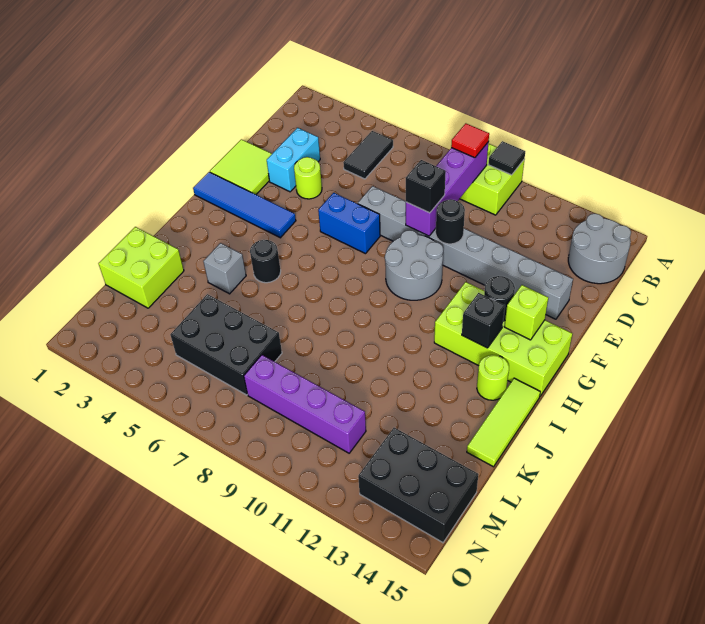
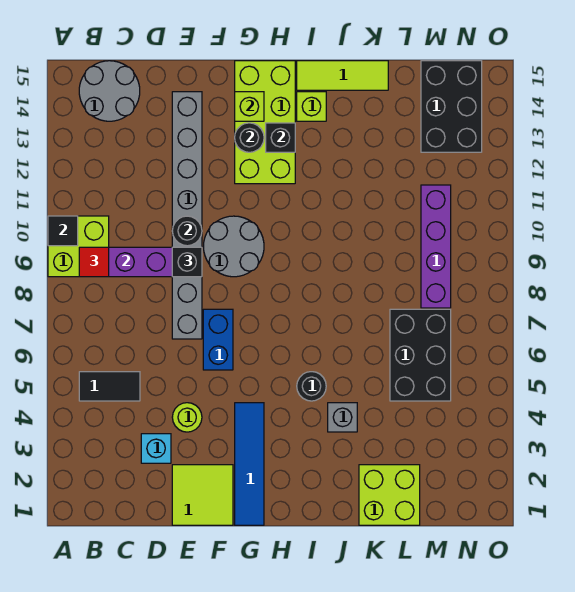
cyan brick D3:E3 level 1 -> cyan brick D3 level 1
lime round brick I14 level 1 -> lime brick I14 level 1

